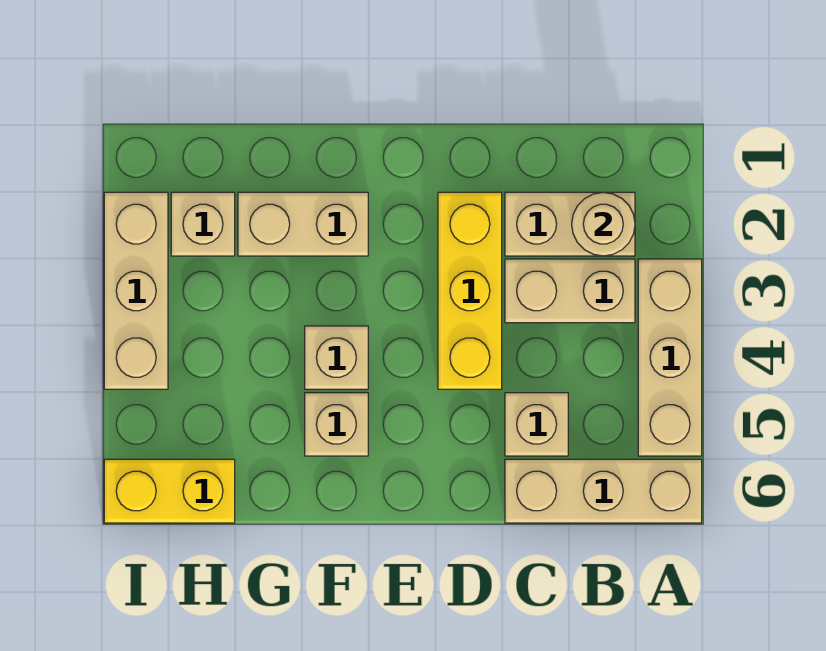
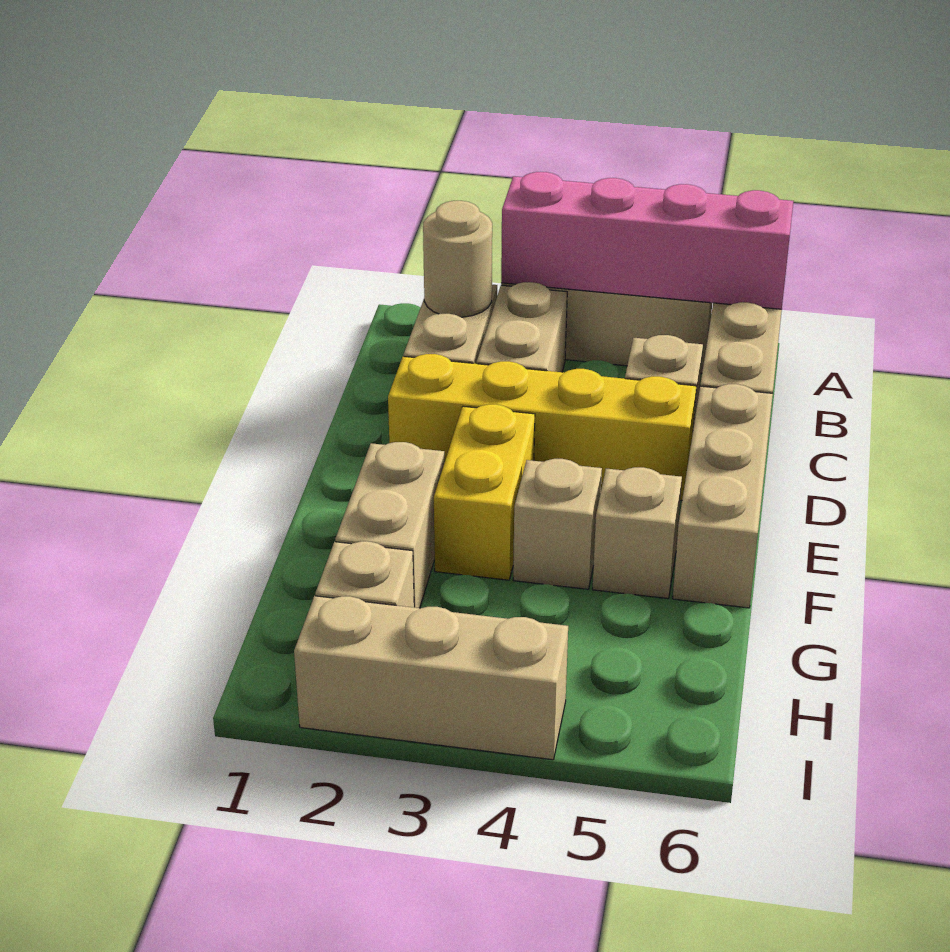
none -> pink brick A3:A6 level 2
yellow brick D2:D4 level 1 -> yellow brick D2:D5 level 1
none -> tan brick D6:F6 level 1
yellow brick H6:I6 level 1 -> yellow brick E3:F3 level 1

